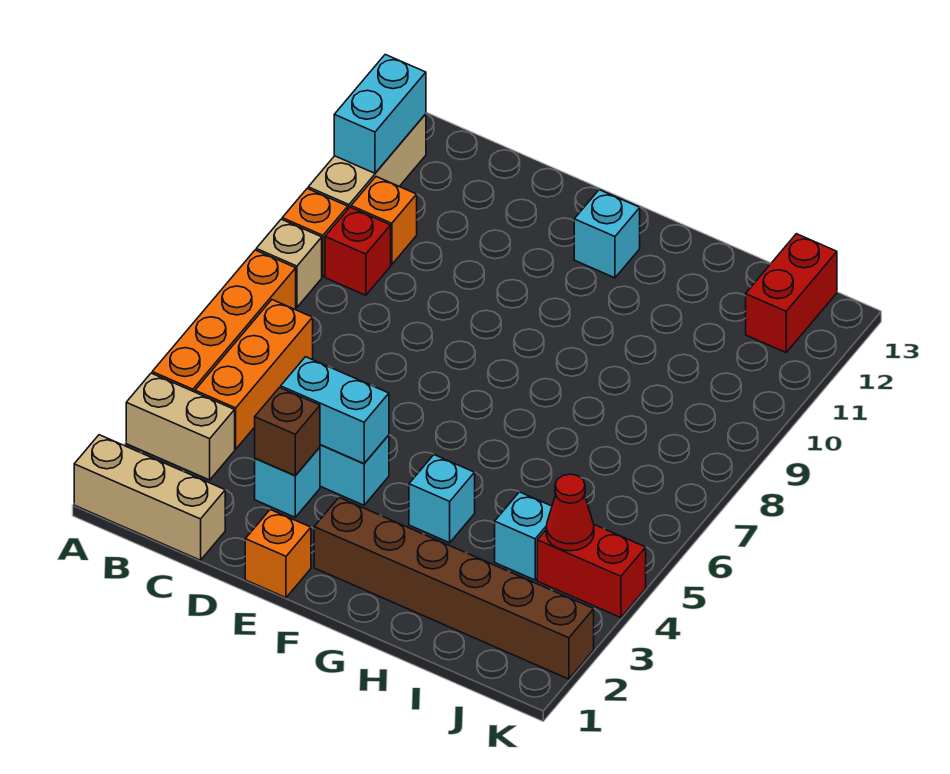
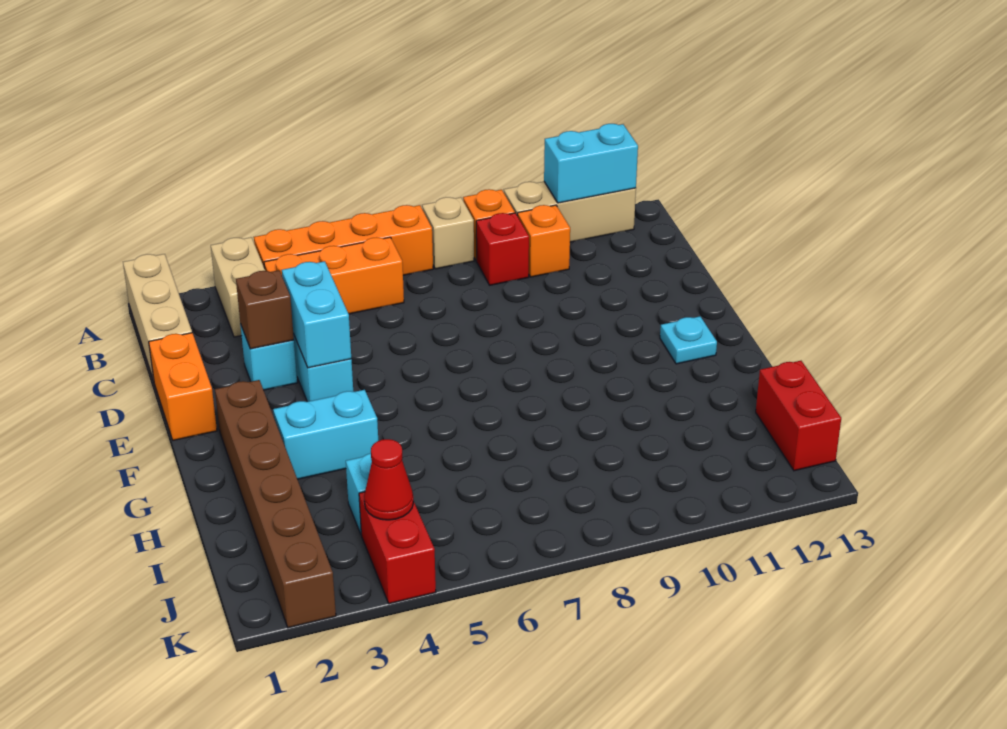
orange brick E1 level 1 -> orange brick D1:E1 level 1
cyan brick F12 level 1 -> cyan plate F12 level 1
cyan brick G4 level 1 -> cyan brick G3:G4 level 1
red brick J12:J13 level 1 -> red brick I13:J13 level 1

